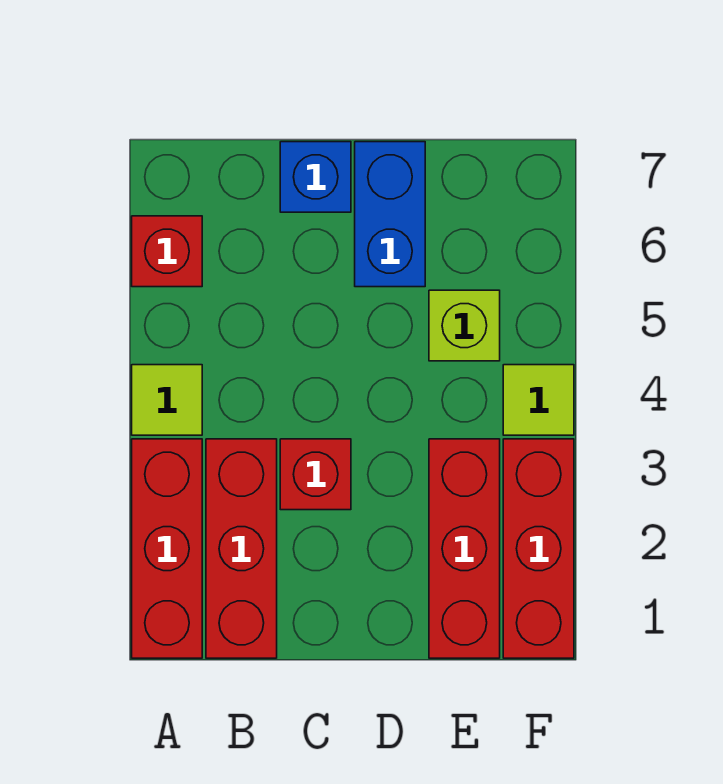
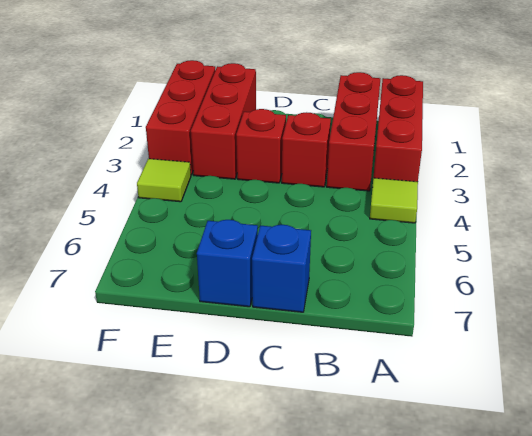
red brick A6 level 1 -> red brick D3 level 1
blue brick D6:D7 level 1 -> blue brick D7 level 1
lime brick E5 level 1 -> none

